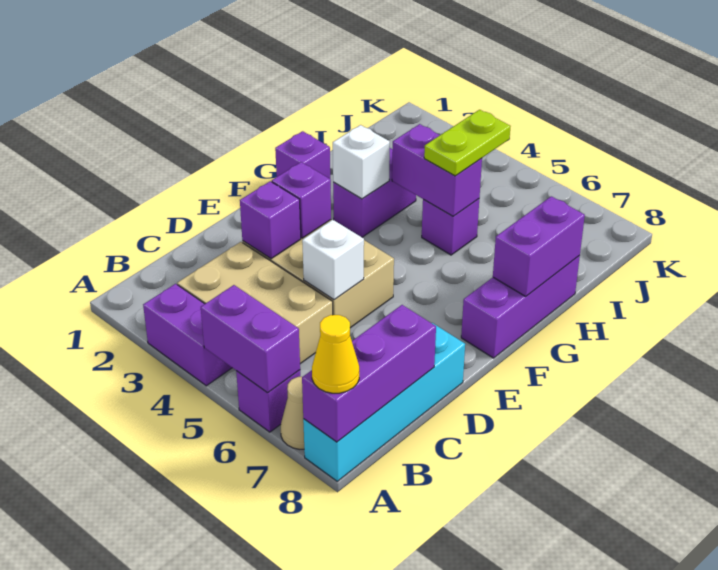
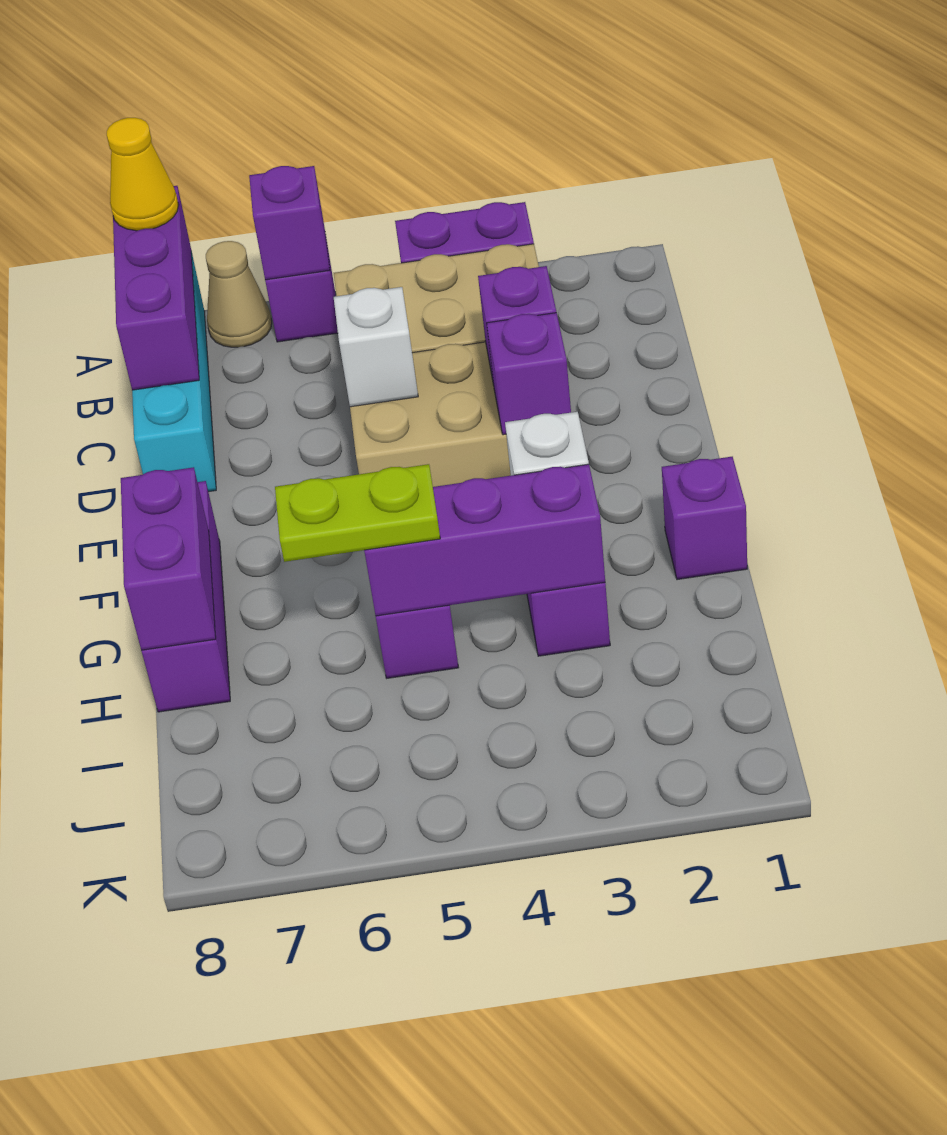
purple brick A5:A6 level 2 -> purple brick A6 level 2
purple brick H4:H5 level 2 -> purple brick H3:H5 level 2
lime plate H5:I5 level 3 -> lime plate H5:H6 level 3

